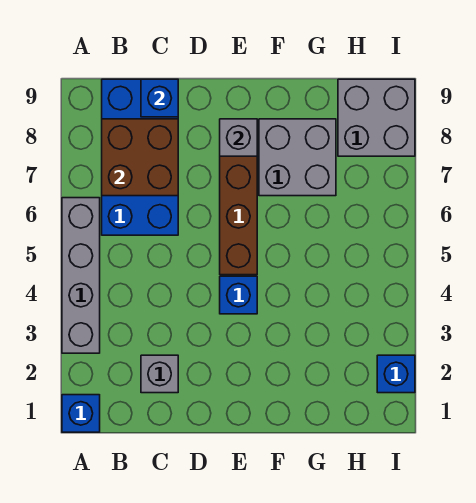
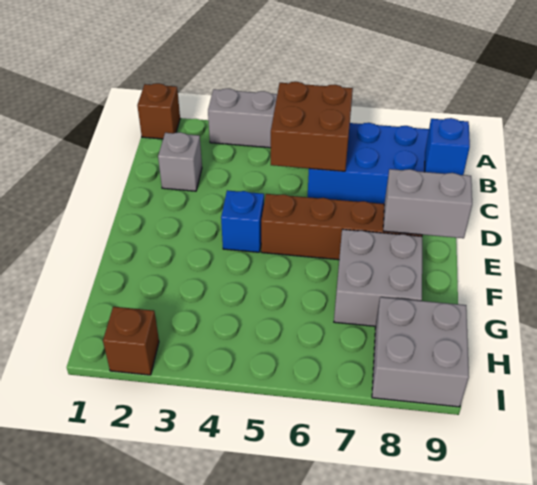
blue brick A1 level 1 -> brown brick A1 level 1
brown brick B7:C8 level 2 -> brown brick B5:C6 level 2
grey brick E8 level 2 -> grey brick E8:E9 level 2
blue brick I2 level 1 -> brown brick I2 level 1

